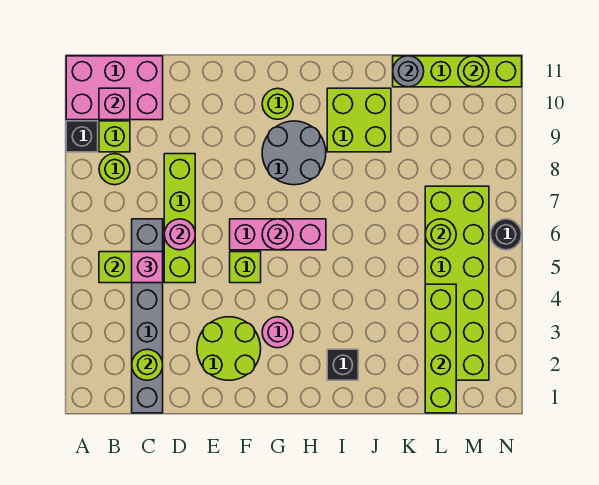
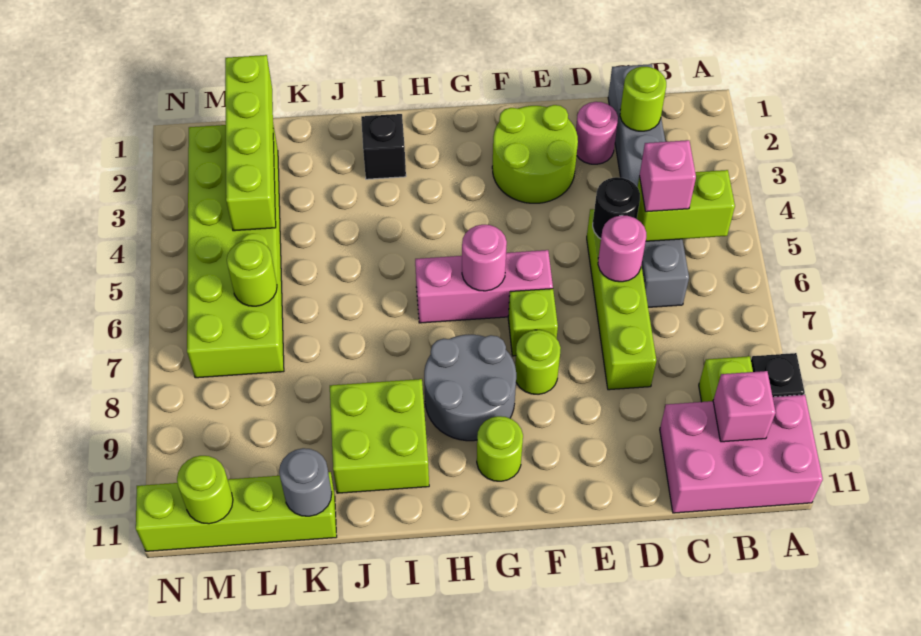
lime round brick B8 level 1 -> lime round brick F8 level 1
lime brick F5 level 1 -> lime brick F7 level 1
pink round brick G3 level 1 -> pink round brick D2 level 1
black round brick N6 level 1 -> black round brick D5 level 2

